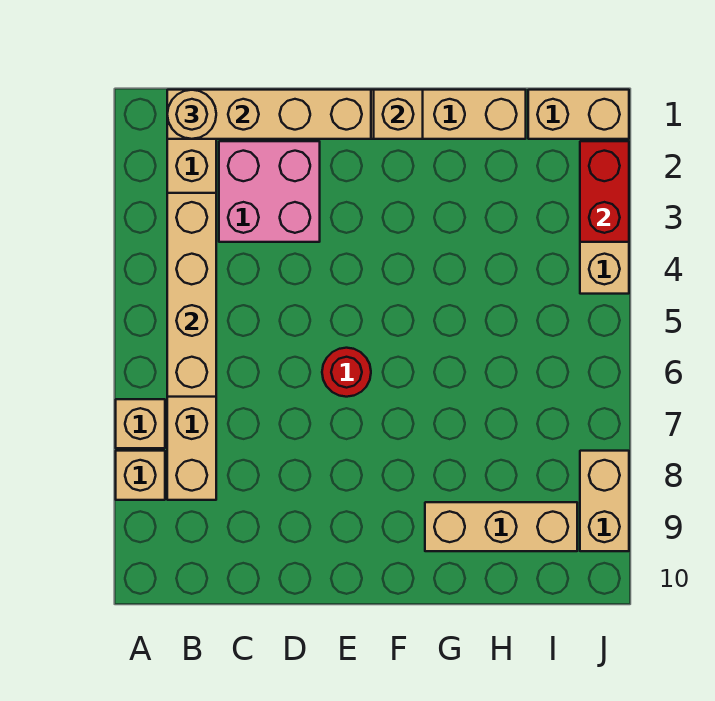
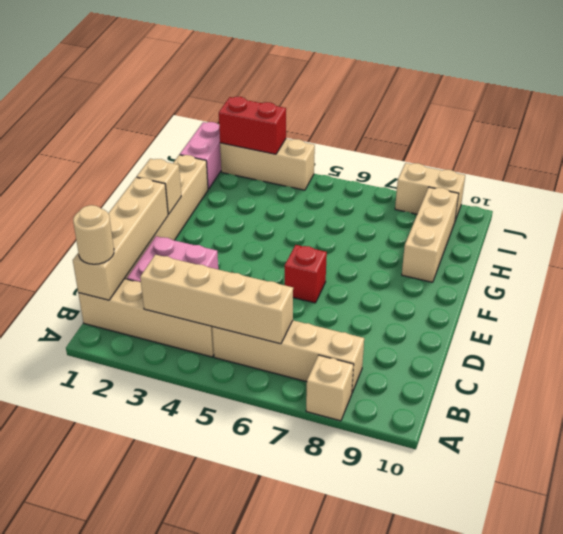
tan brick A7 level 1 -> none
red round brick E6 level 1 -> red brick E6 level 1
tan brick I1:J1 level 1 -> pink brick I1:J1 level 1

